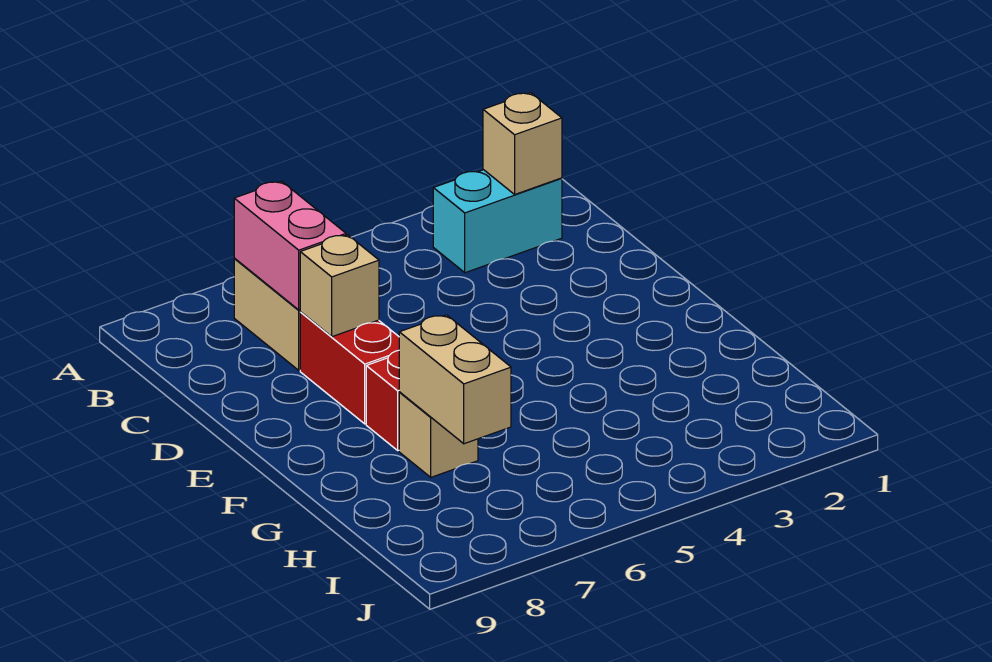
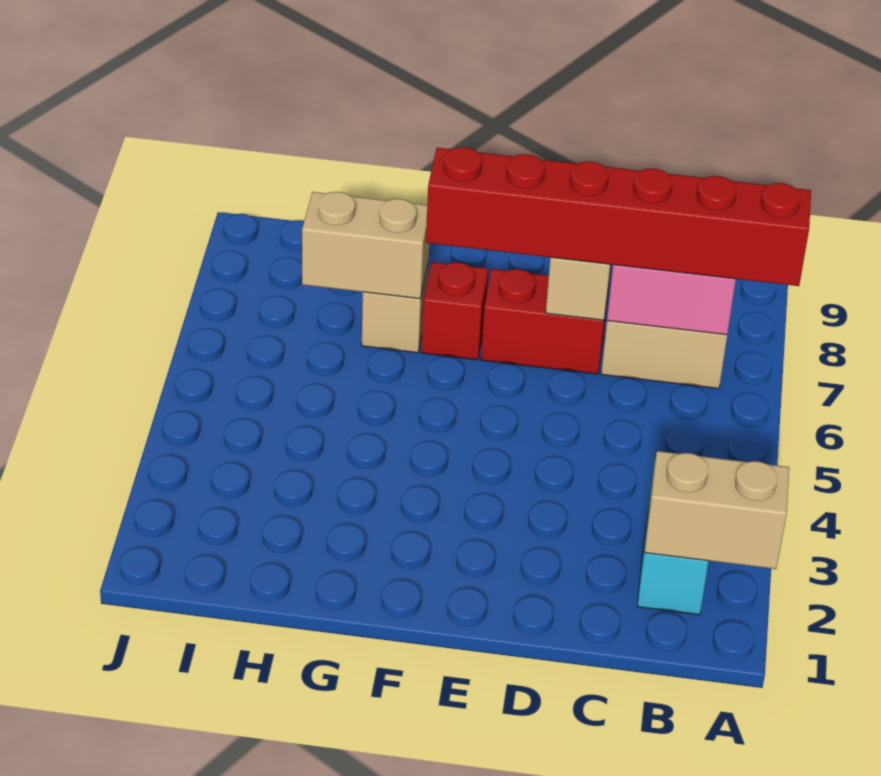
none -> red brick A7:F7 level 3
tan brick B2 level 2 -> tan brick A2:B2 level 2

